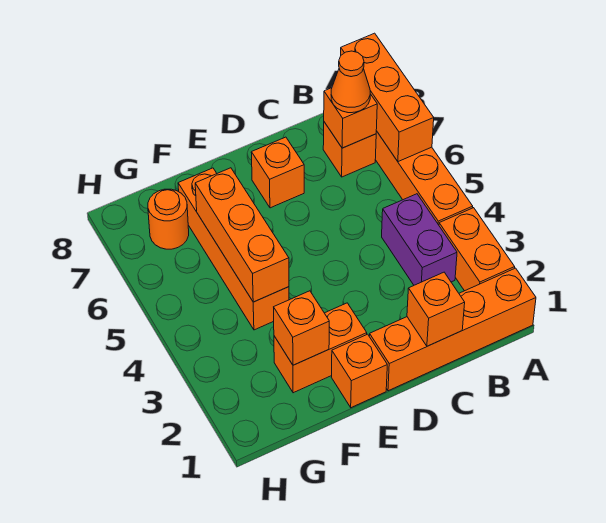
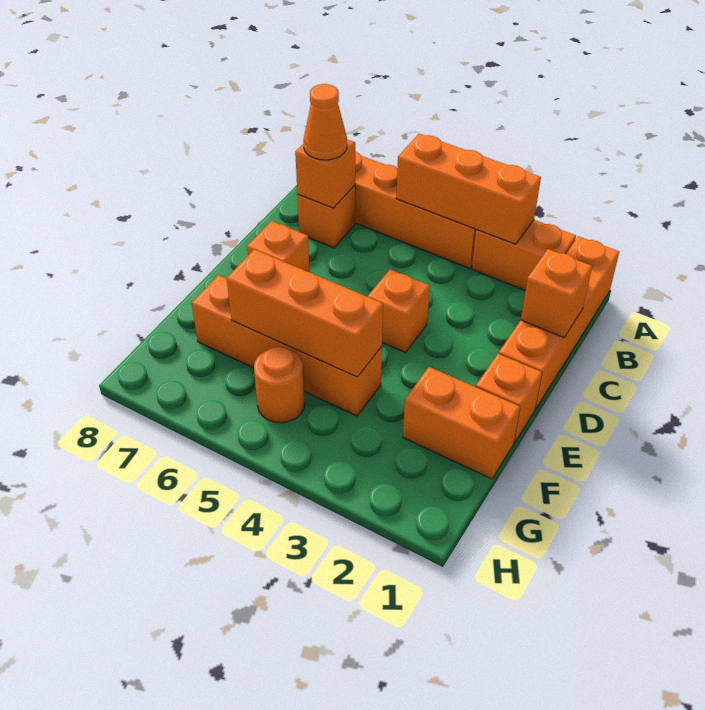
orange brick A6:A8 level 2 -> orange brick A3:A5 level 2
purple brick B3:B4 level 1 -> none
orange brick E2:F2 level 1 -> orange brick F1:F2 level 1
orange brick F2 level 2 -> orange brick D4 level 1
orange round brick G7 level 1 -> orange round brick G5 level 1

